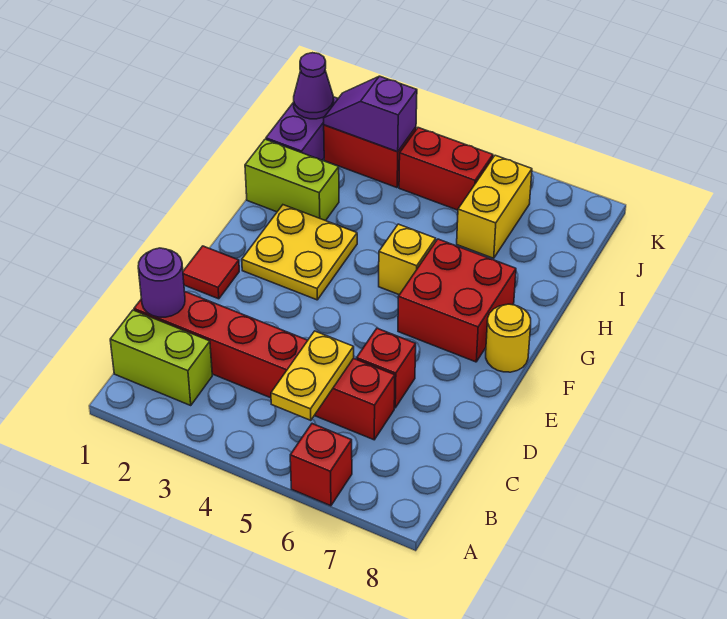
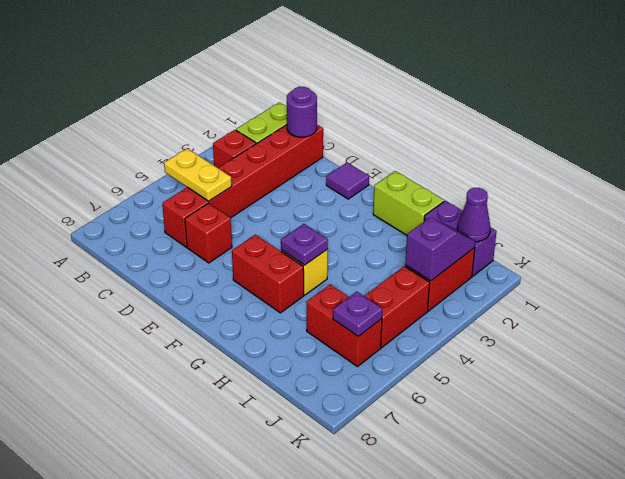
red brick A6 level 1 -> red brick B3 level 1
red tile E1 level 1 -> purple tile E1 level 1
yellow plate F2:G3 level 1 -> none
red brick F6:G7 level 1 -> red brick F6:G6 level 1
yellow round brick F8 level 1 -> none
none -> purple plate G5 level 2
lime brick H1:H2 level 1 -> lime brick G1:H1 level 1
yellow brick I6:J6 level 1 -> red brick I6:J6 level 1
none -> purple plate J6 level 2

